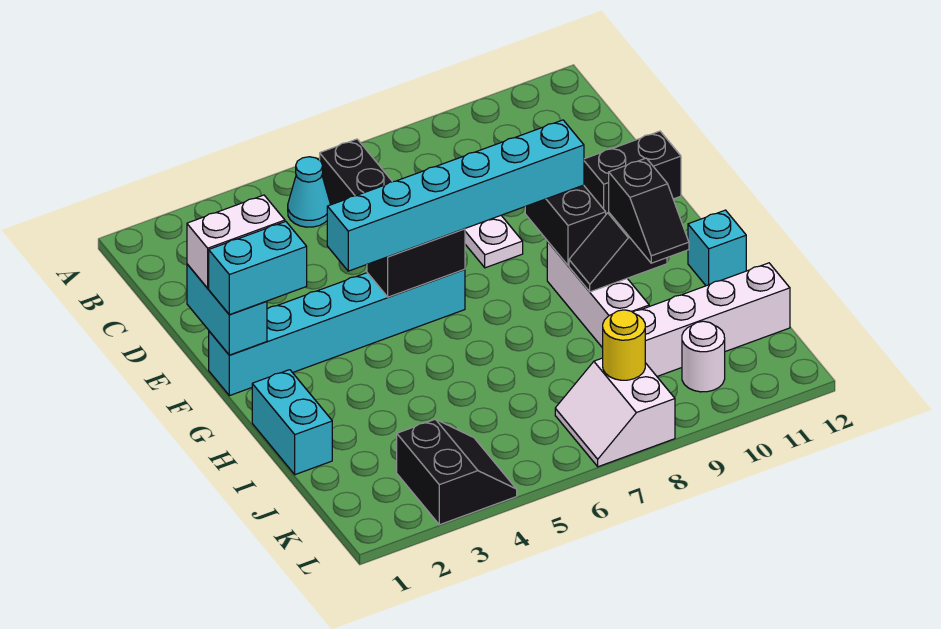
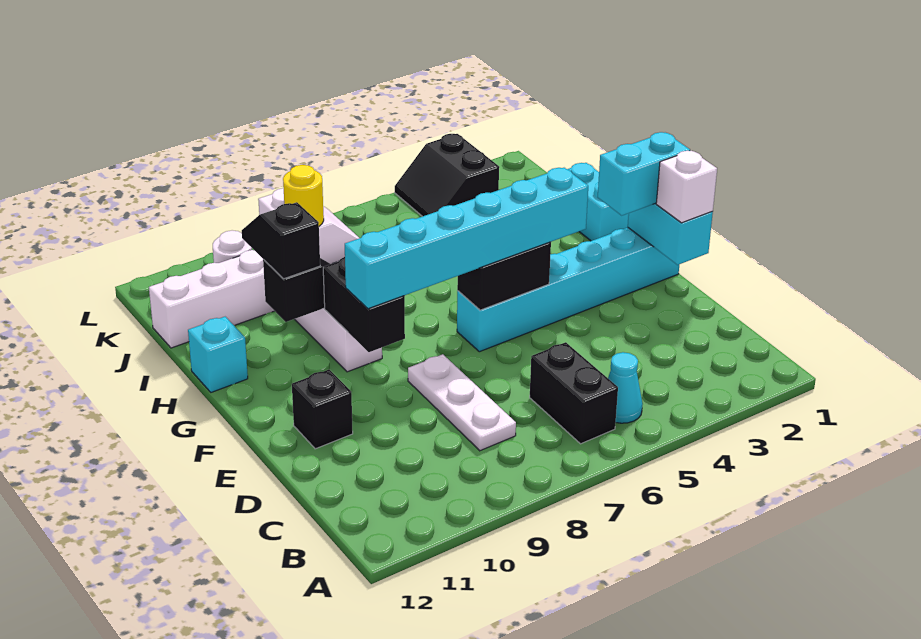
white brick E1:E2 level 3 -> white brick E1 level 3
black brick E11:E12 level 1 -> black brick E11 level 1

